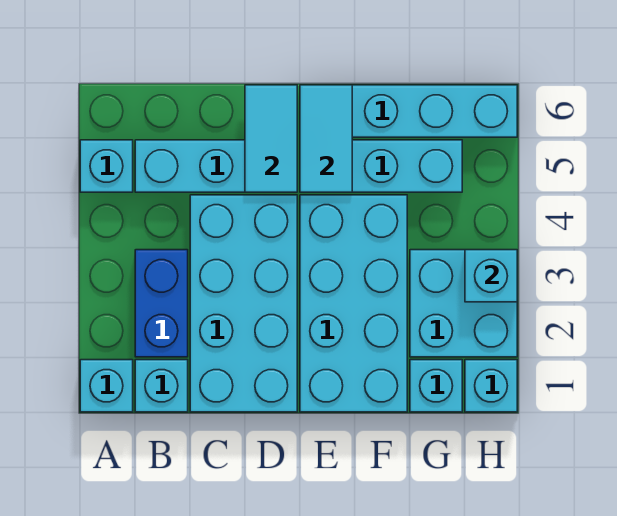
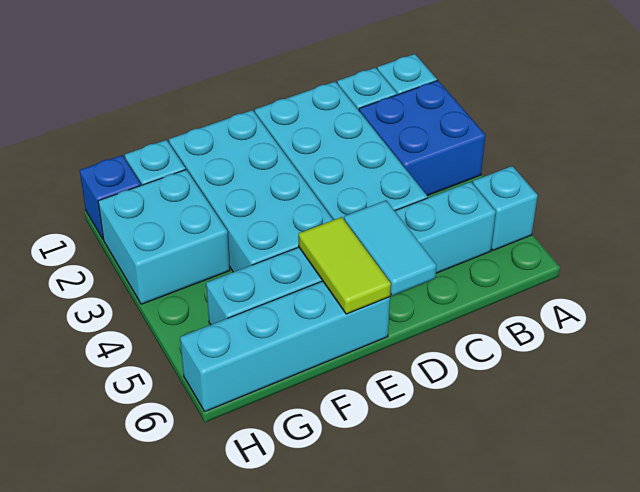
blue brick B2:B3 level 1 -> blue brick A2:B3 level 1
cyan tile E5:E6 level 2 -> lime tile E5:E6 level 2
cyan brick H1 level 1 -> blue brick H1 level 1
cyan brick H3 level 2 -> none

